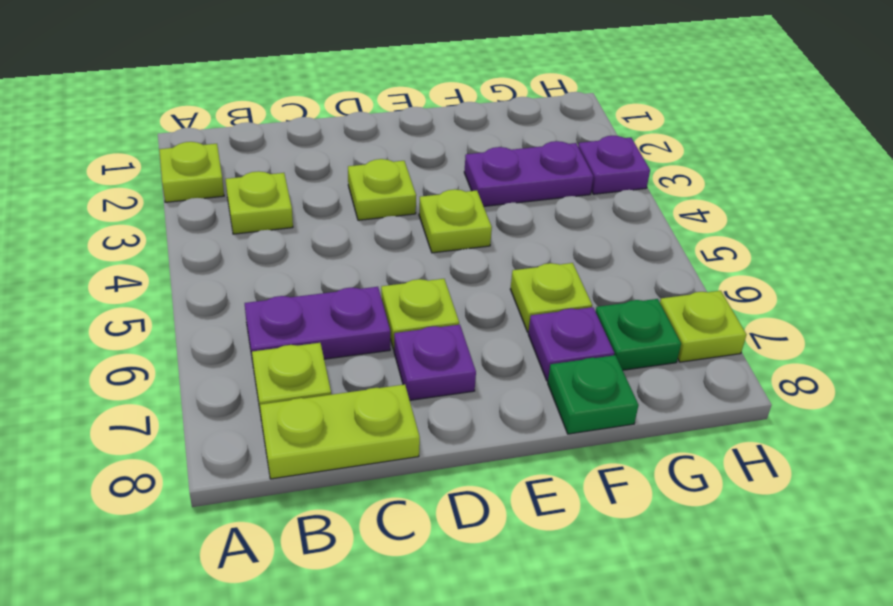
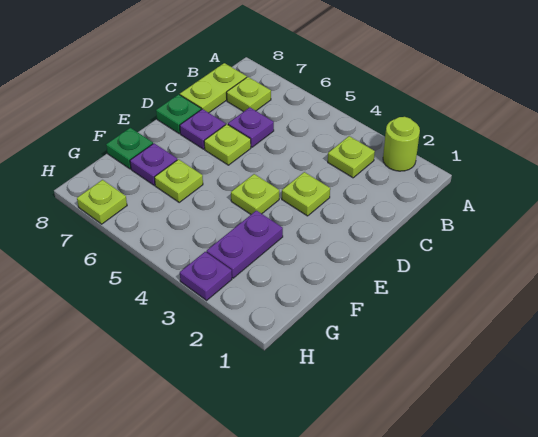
lime plate A2 level 1 -> lime round brick A2 level 1
purple plate B6:C6 level 1 -> purple plate C6 level 1
green plate G7 level 1 -> green plate D8 level 1

